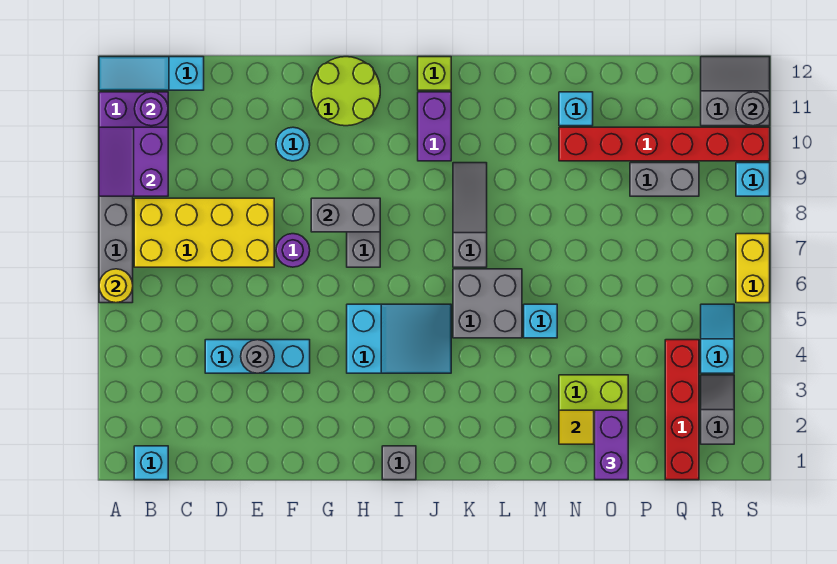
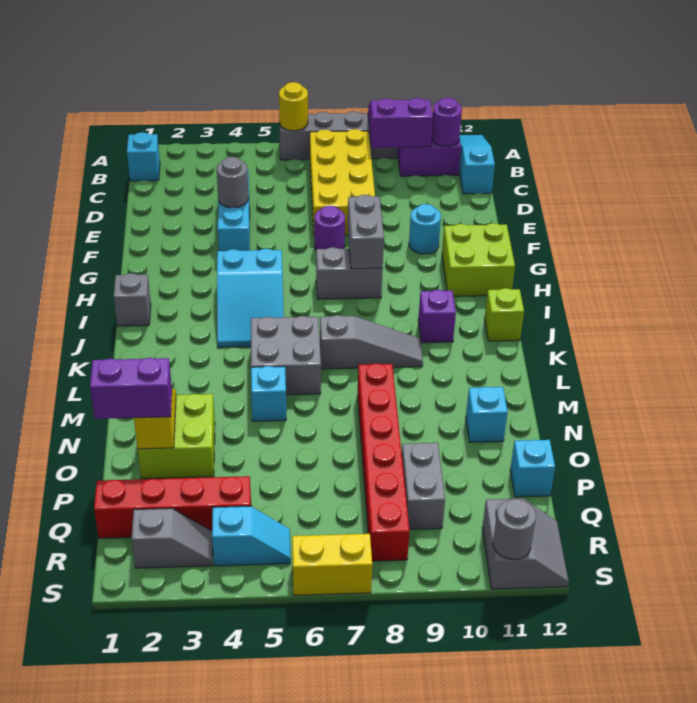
lime round brick G11:H12 level 1 -> lime brick G11:H12 level 1
purple brick J10:J11 level 1 -> purple brick J10 level 1
red brick N10:S10 level 1 -> red brick M8:R8 level 1
cyan brick S9 level 1 -> cyan brick P12 level 1

